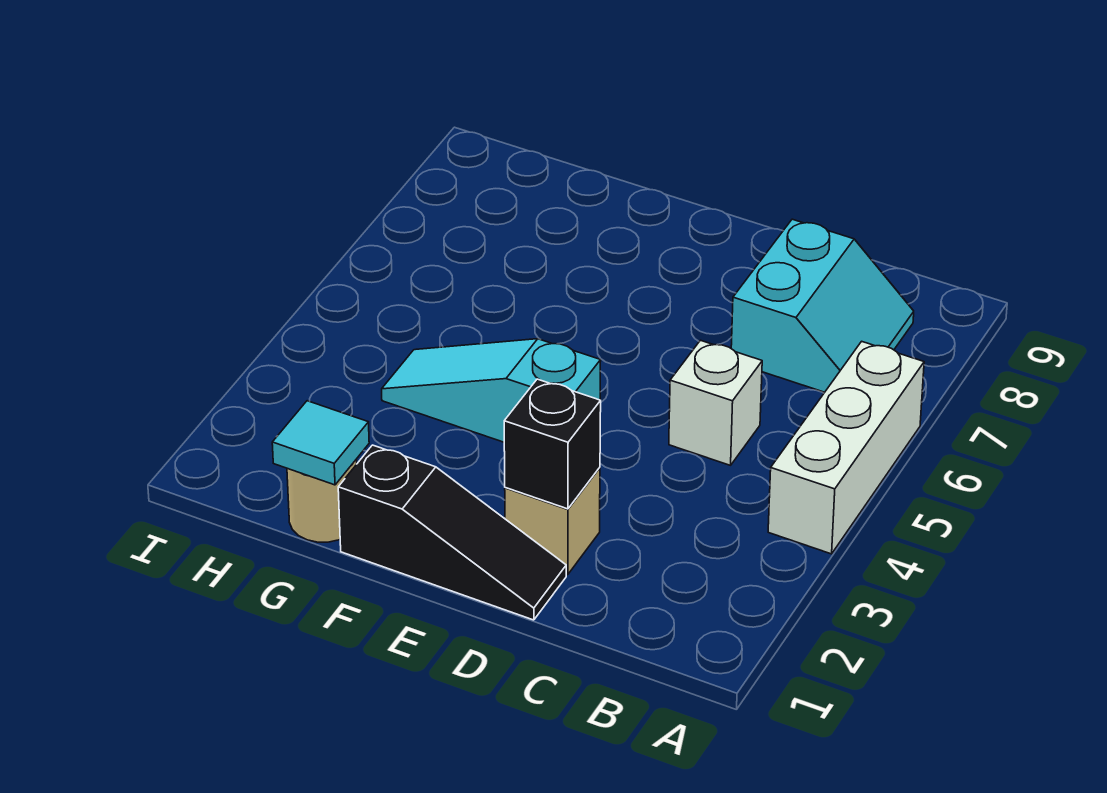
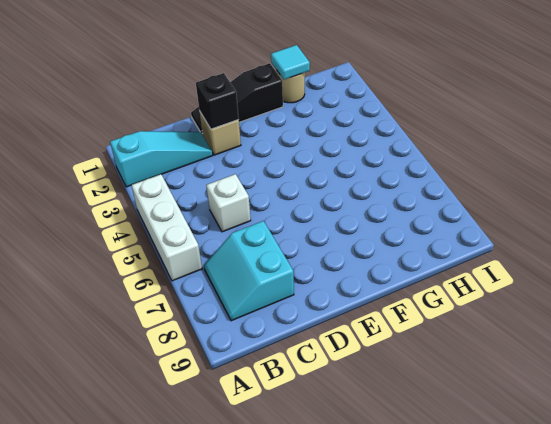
cyan slope E4:G4 level 1 top E -> cyan slope A2:C2 level 1 top A

